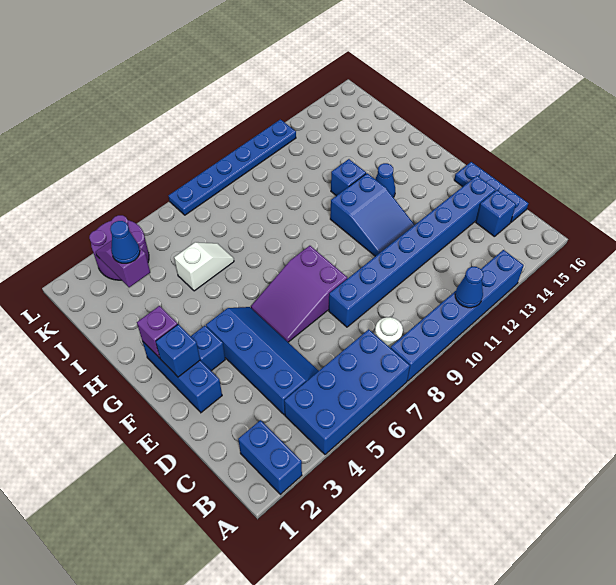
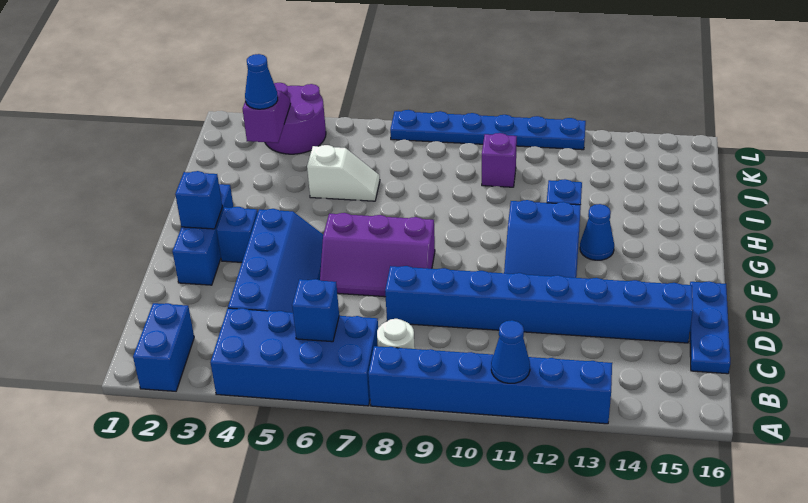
blue brick C15 level 1 -> blue brick B6 level 2
purple slope E6:F8 level 1 top 8 -> purple slope E6:F8 level 1 top F
purple brick G2 level 2 -> purple brick J10 level 1

